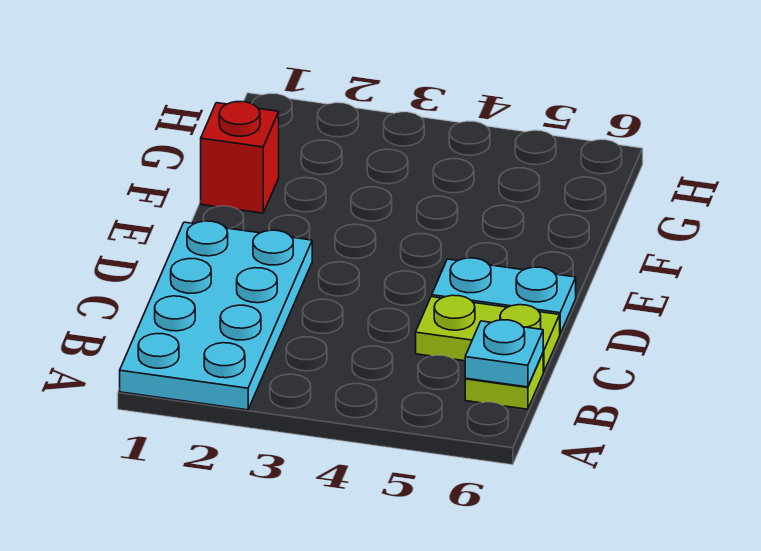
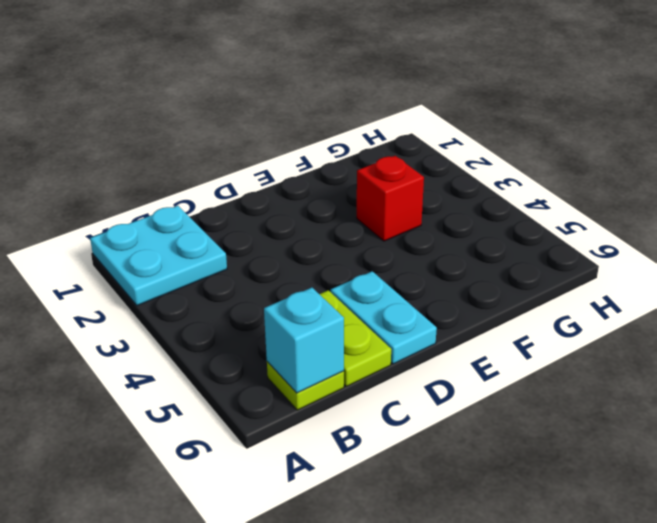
cyan plate A1:D2 level 1 -> cyan plate A1:B2 level 1
cyan plate B6 level 2 -> cyan brick B6 level 2
red brick F1 level 1 -> red brick F3 level 1

